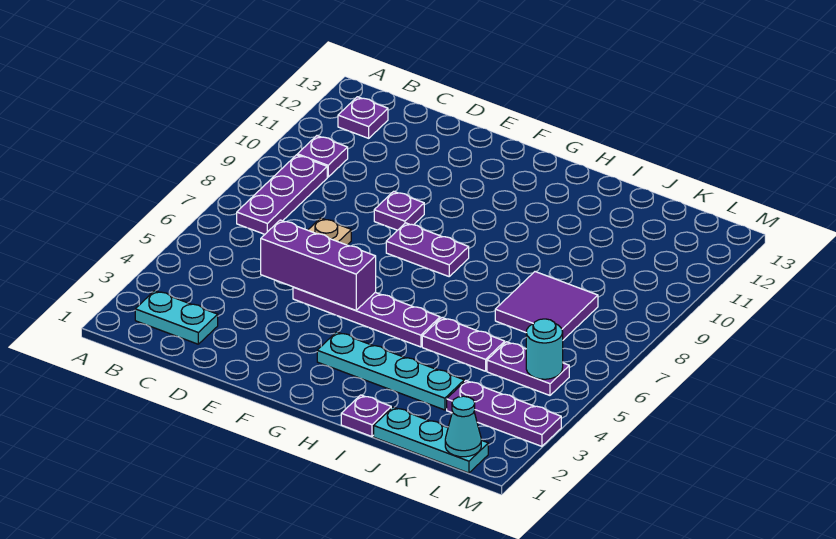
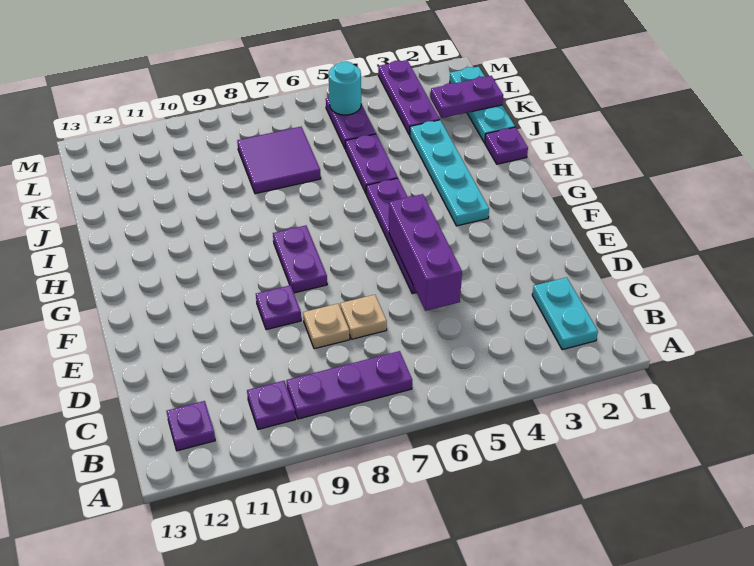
none -> tan plate D8 level 1
none -> purple plate K1:K2 level 2
cyan cone L1 level 2 -> none

